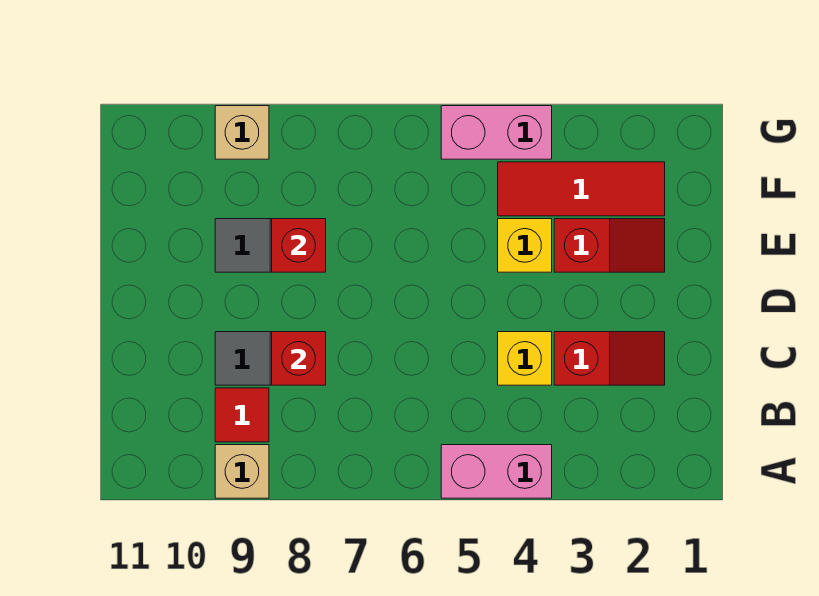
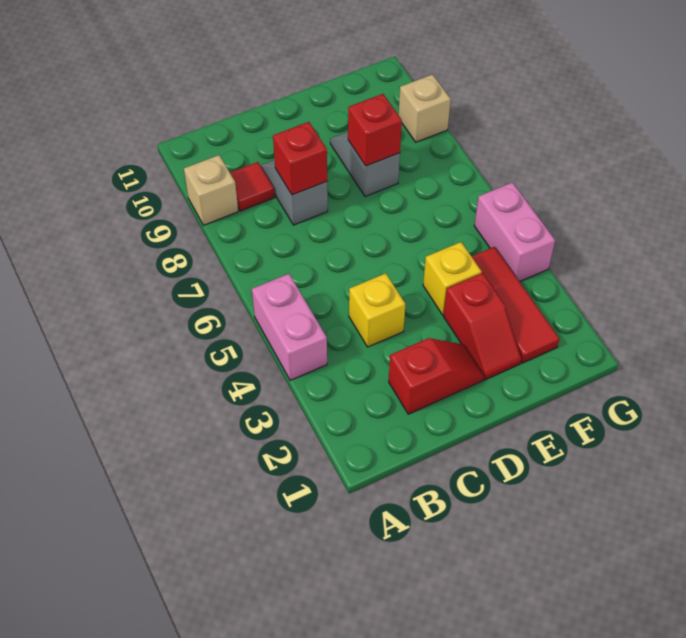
red slope C2:C3 level 1 top 3 -> red slope C2:D2 level 1 top C

